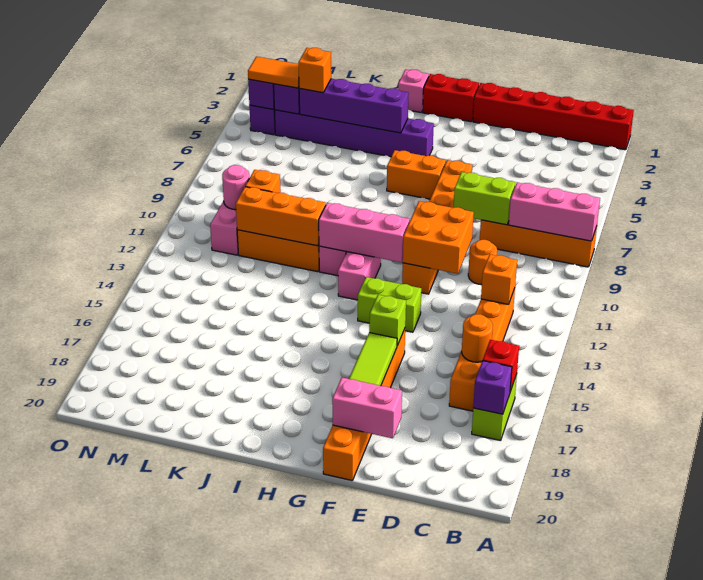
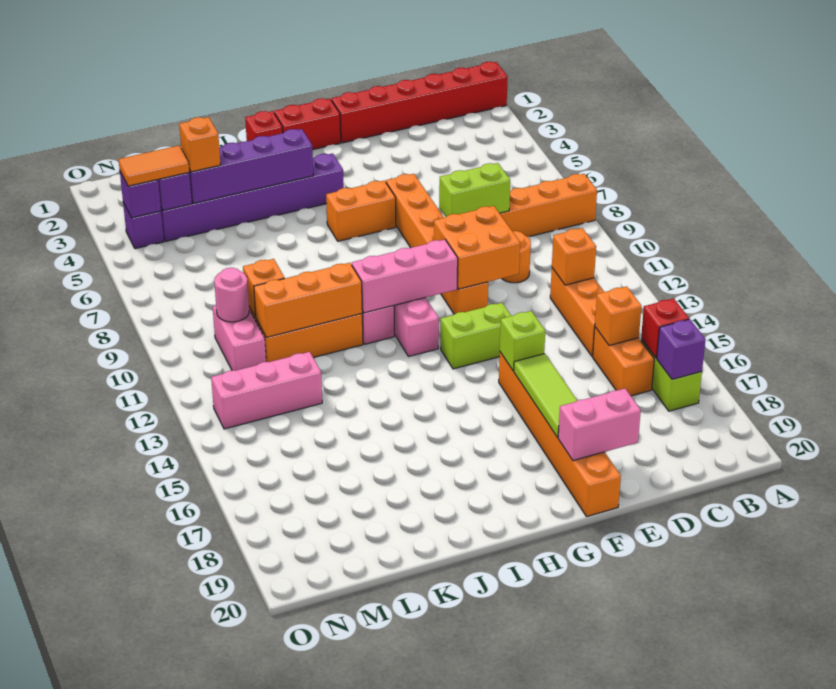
pink brick A8:C8 level 2 -> pink brick L13:N13 level 1
orange round brick C15 level 2 -> orange brick C15 level 2
pink brick I1 level 1 -> red brick I1 level 1

